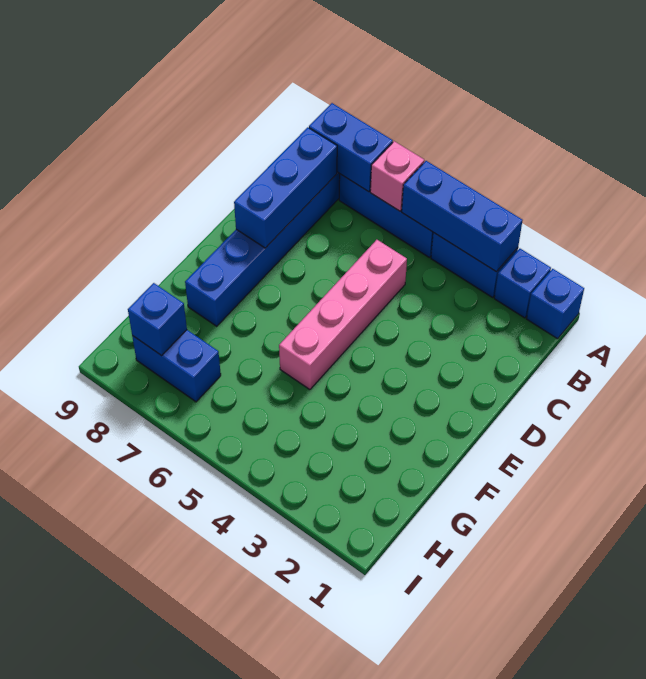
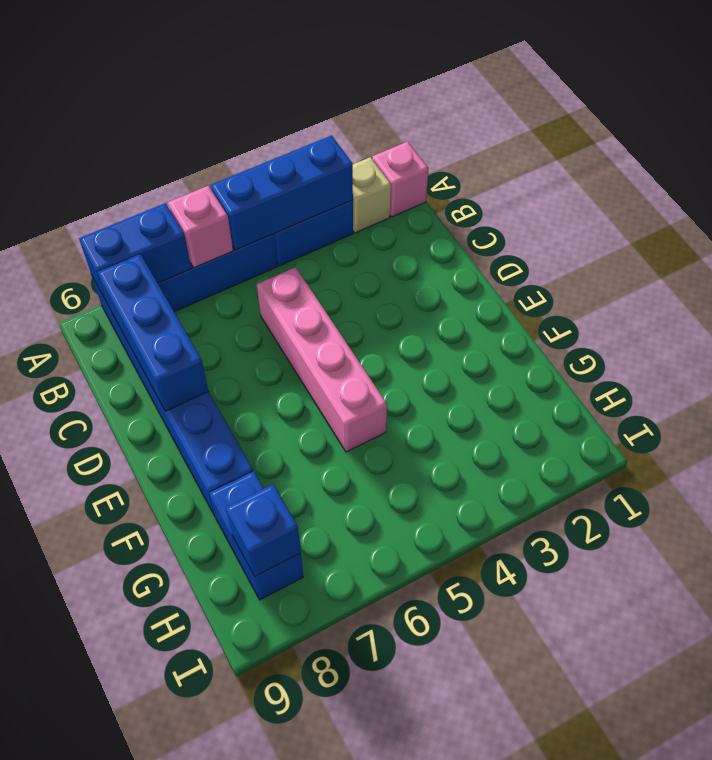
blue brick A1 level 1 -> pink brick A1 level 1
blue brick A2 level 1 -> tan brick A2 level 1
blue brick H7:H8 level 1 -> blue brick G8:H8 level 1

